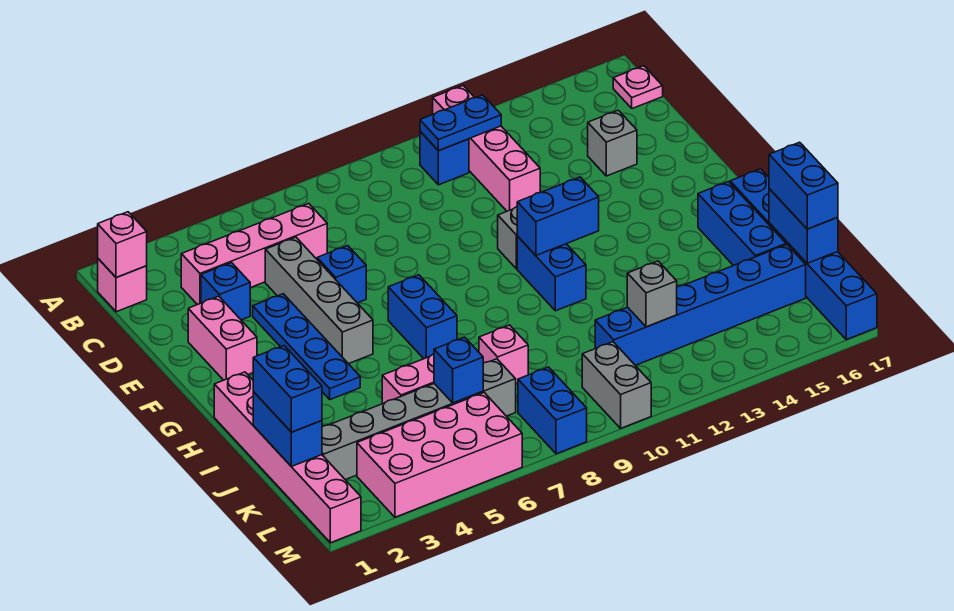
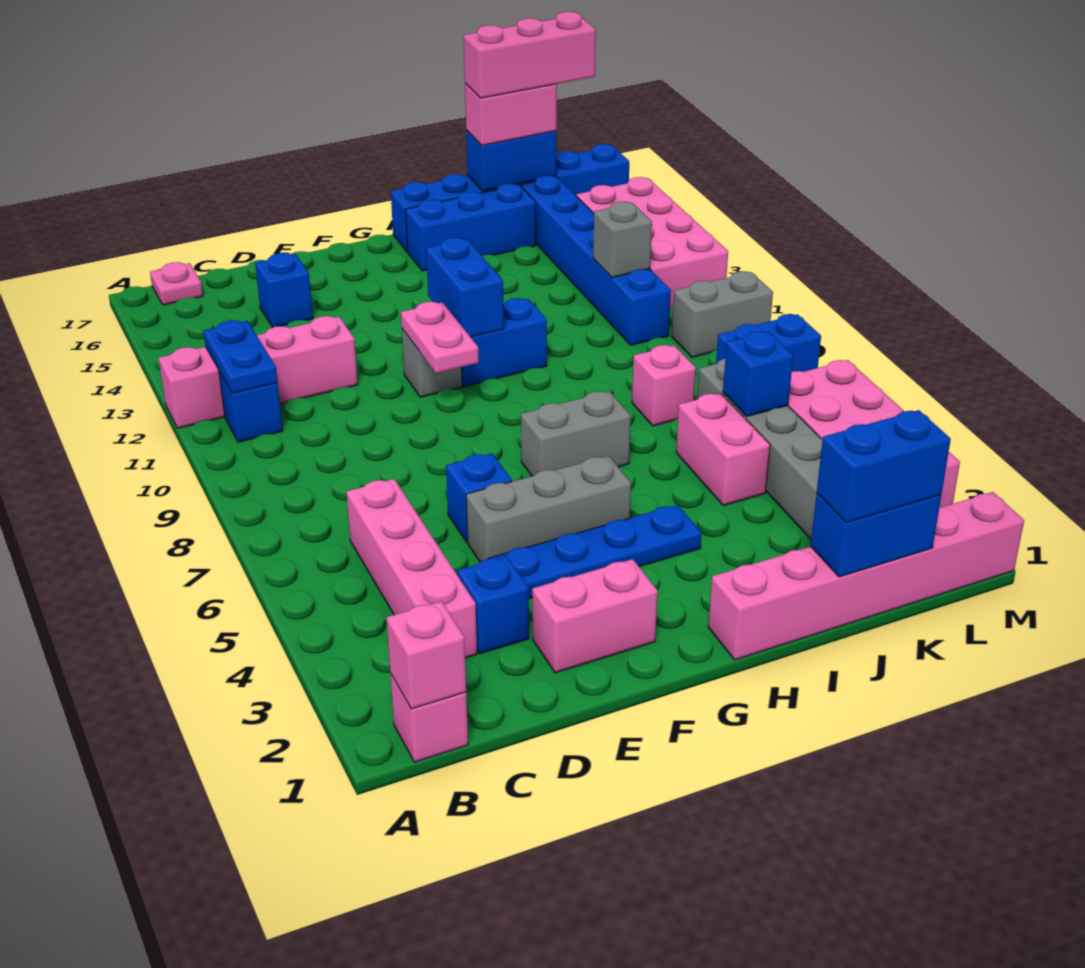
grey brick D5:G5 level 1 -> grey brick E5:G5 level 1
grey brick D15 level 1 -> blue brick D15 level 1
none -> pink plate F10:F11 level 2
blue brick G7:H7 level 1 -> grey brick G7:H7 level 1
blue brick J17:K17 level 3 -> pink brick J17:K17 level 3
none -> pink brick J17:L17 level 4
none -> pink brick L12:M15 level 1

